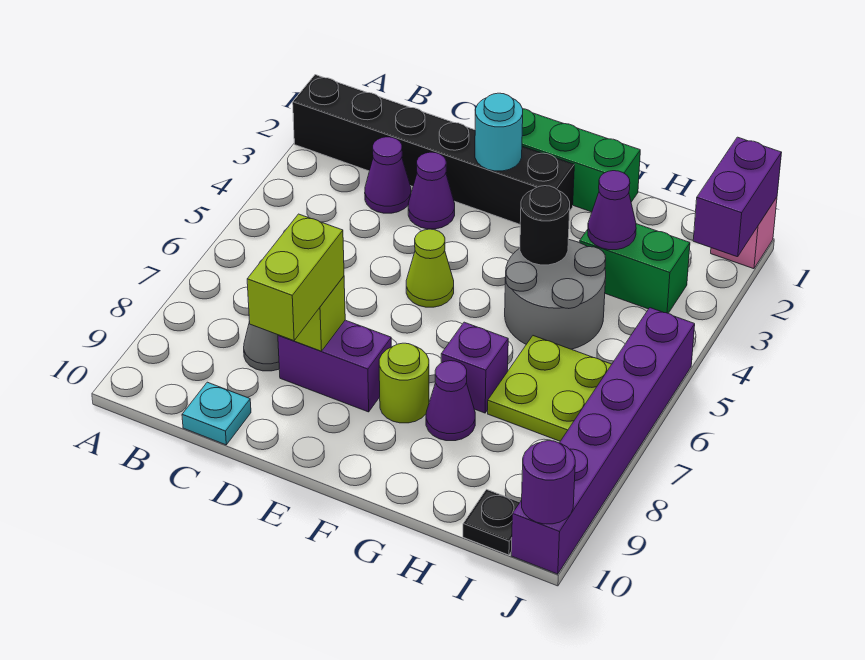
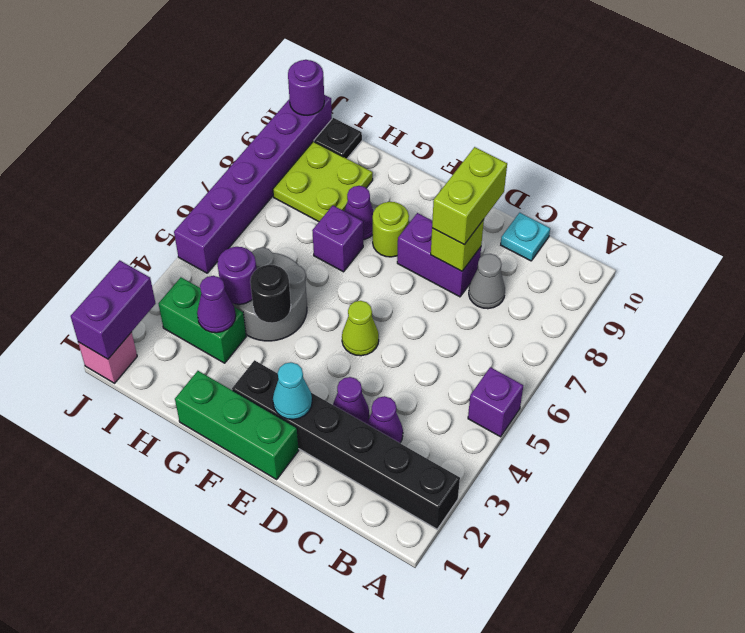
none -> purple brick A5 level 1
cyan round brick E2 level 2 -> cyan cone E2 level 2
none -> purple round brick H4 level 2
lime plate H6:I7 level 1 -> lime plate H8:I9 level 1

